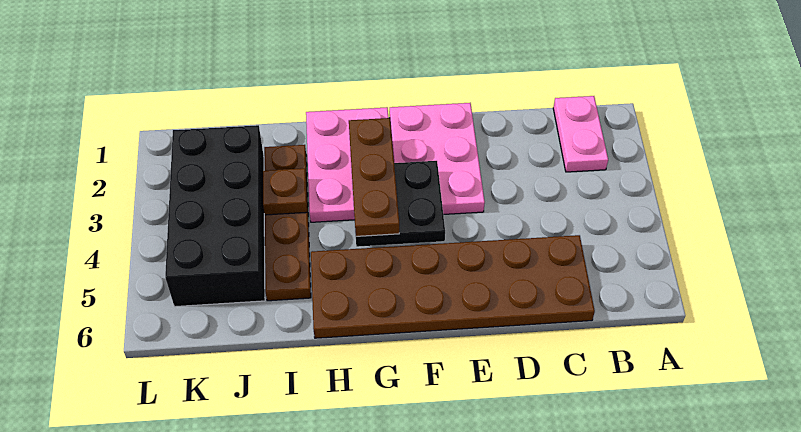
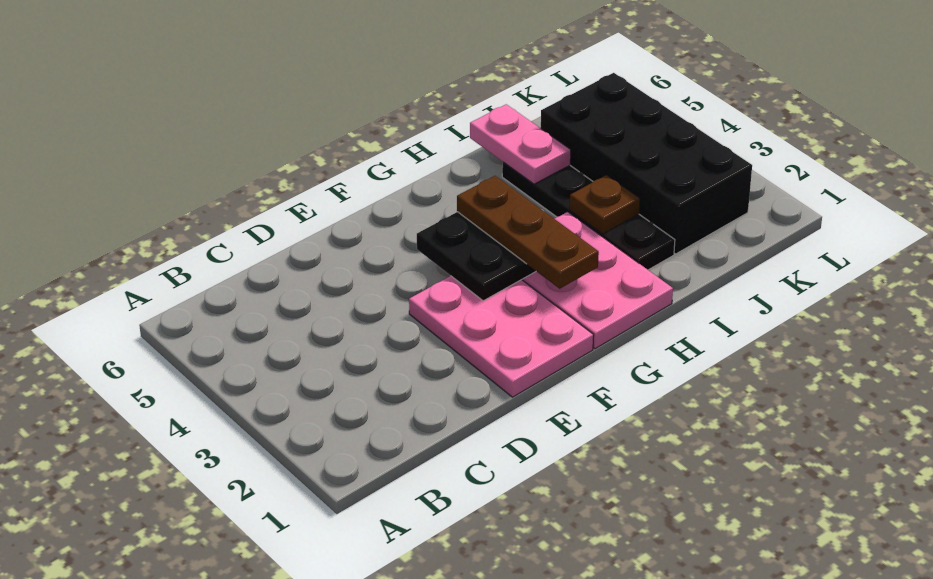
pink plate B1:B2 level 1 -> pink plate I5:I6 level 2
brown plate C5:H6 level 1 -> none
brown plate I2:I5 level 1 -> black plate I2:I5 level 1

